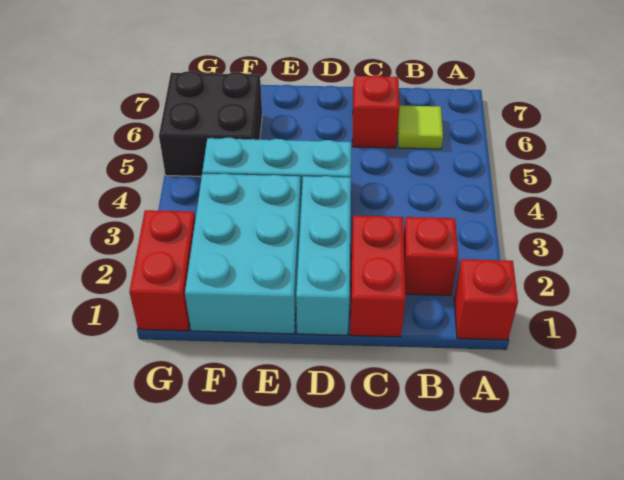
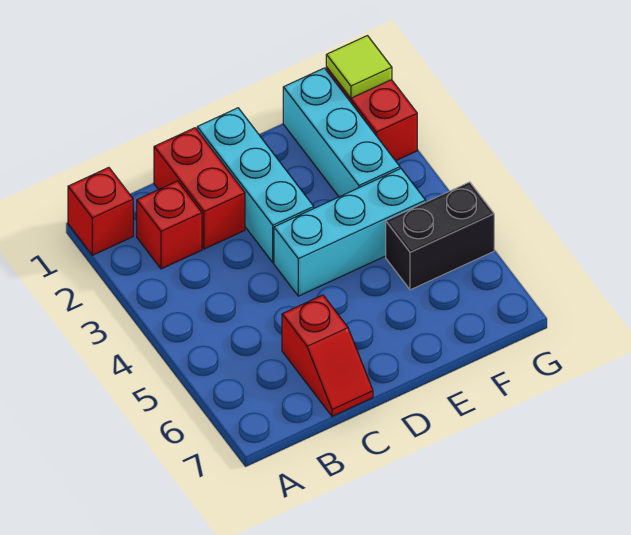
lime tile B6 level 1 -> lime tile G1 level 2
cyan brick E1:F3 level 1 -> cyan brick F1:F3 level 1
black brick F5:G6 level 1 -> black brick F5:G5 level 1

